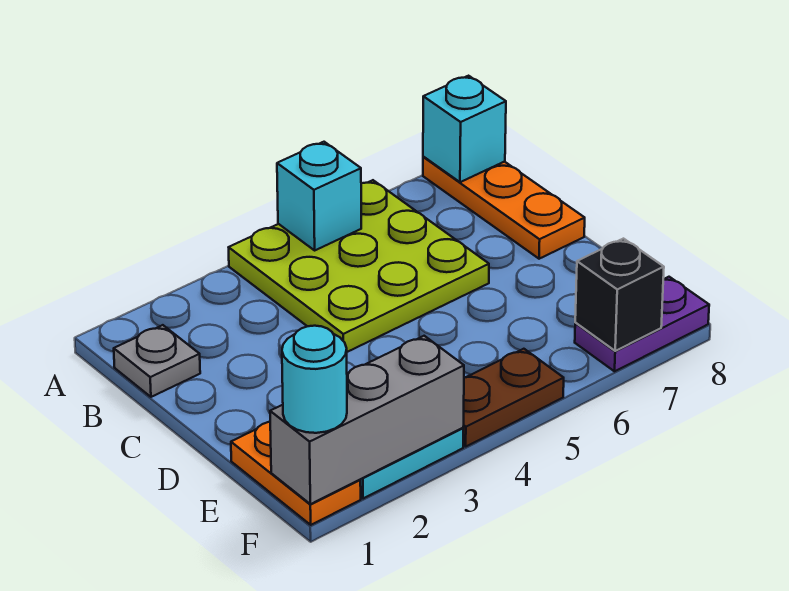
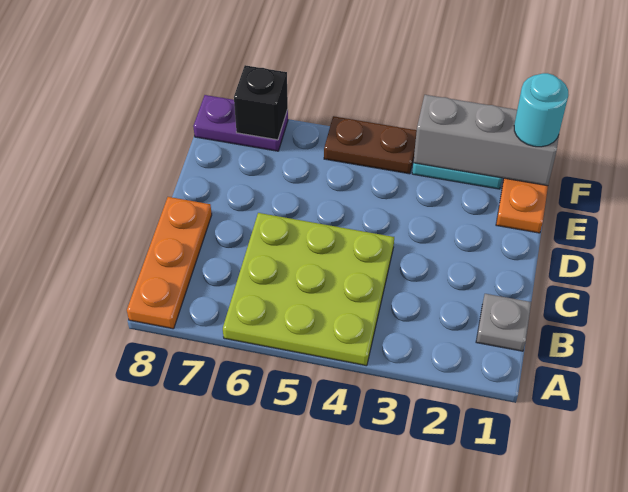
cyan brick A5 level 2 -> none
cyan brick A8 level 2 -> none

